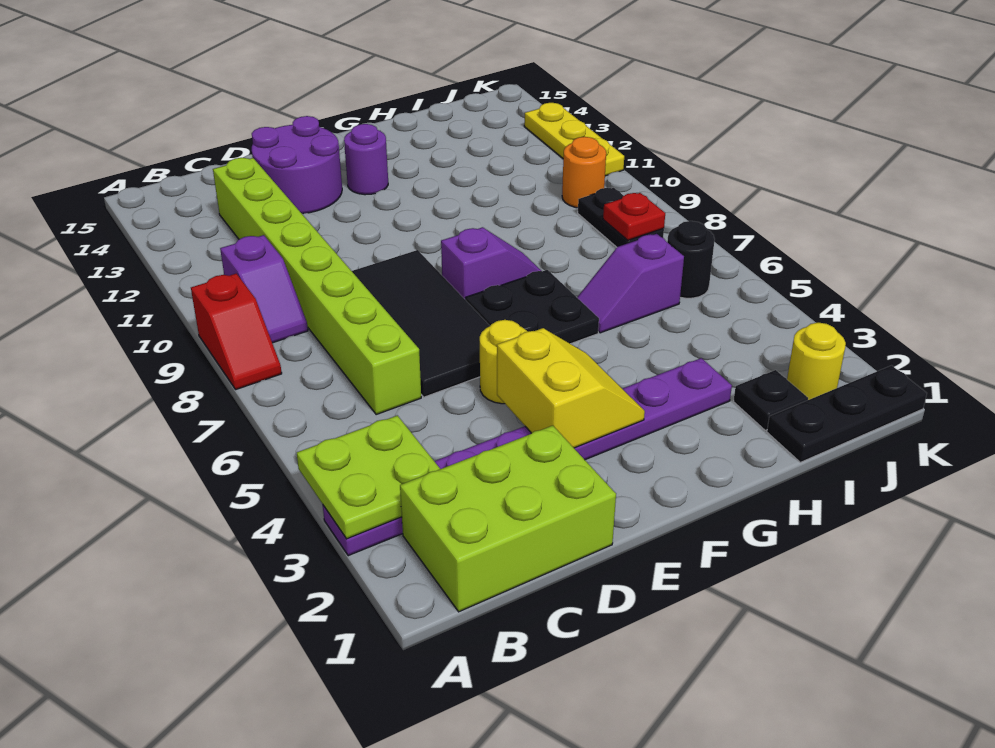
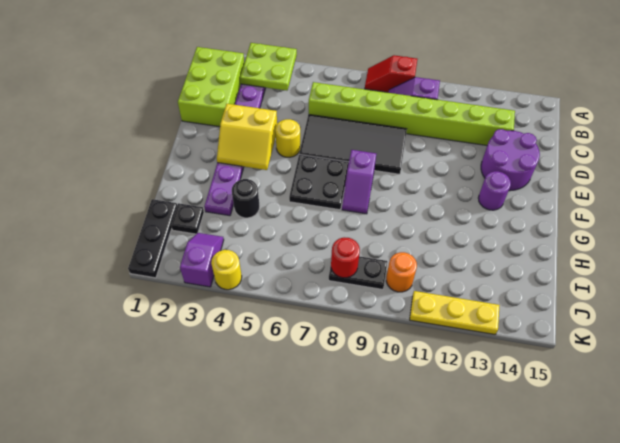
purple slope H6:I6 level 1 top I -> purple slope J3:K3 level 1 top K
yellow round brick J2 level 1 -> yellow round brick K4 level 1
black round brick J6 level 1 -> black round brick H4 level 1
red plate J8 level 2 -> red round brick J8 level 2

